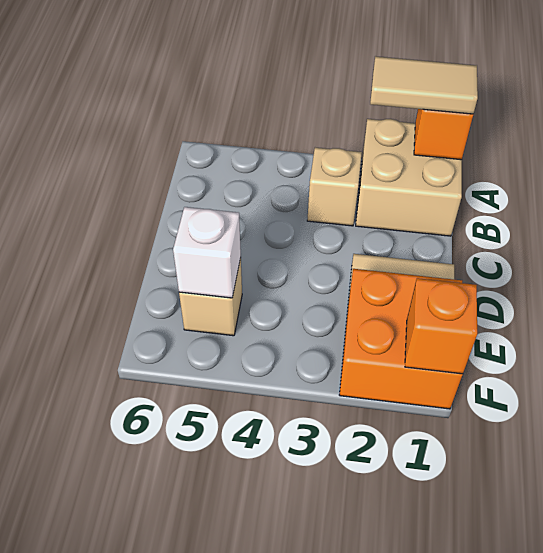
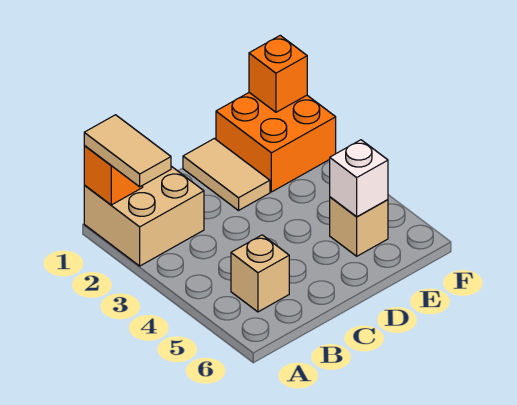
tan brick B3 level 1 -> tan brick B5 level 1

